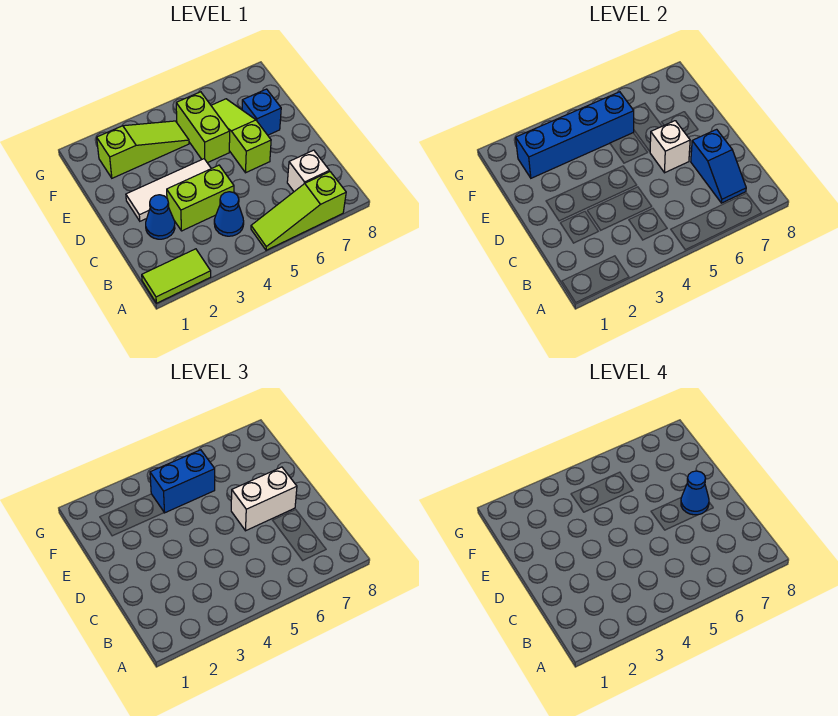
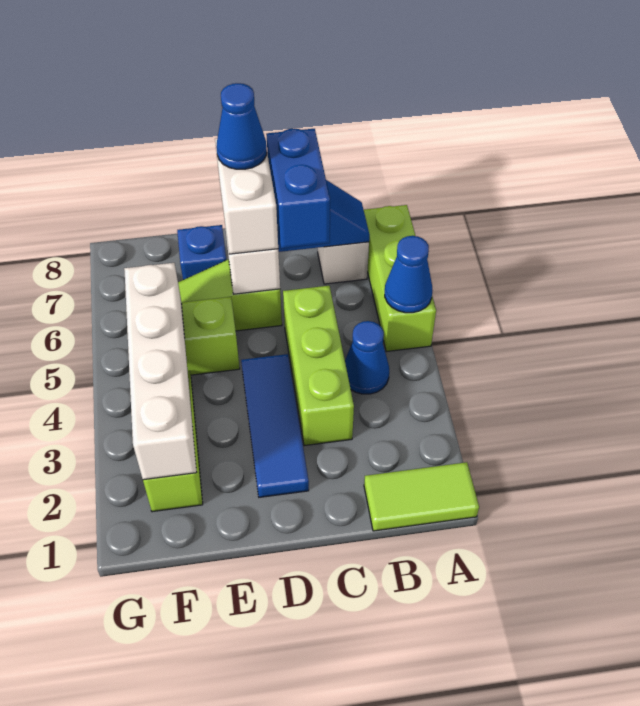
lime tile A1:A2 level 1 -> lime tile A1:B1 level 1
lime slope A5:A7 level 1 top 7 -> lime brick A5:A7 level 1
blue cone C2 level 1 -> blue cone A5 level 2
lime brick C3:C4 level 1 -> lime brick C3:C5 level 1
white tile D2:D4 level 1 -> blue tile D2:D4 level 1
blue brick F2:F5 level 2 -> white brick F2:F5 level 2
blue brick F4:F5 level 3 -> blue brick C6:C7 level 3

